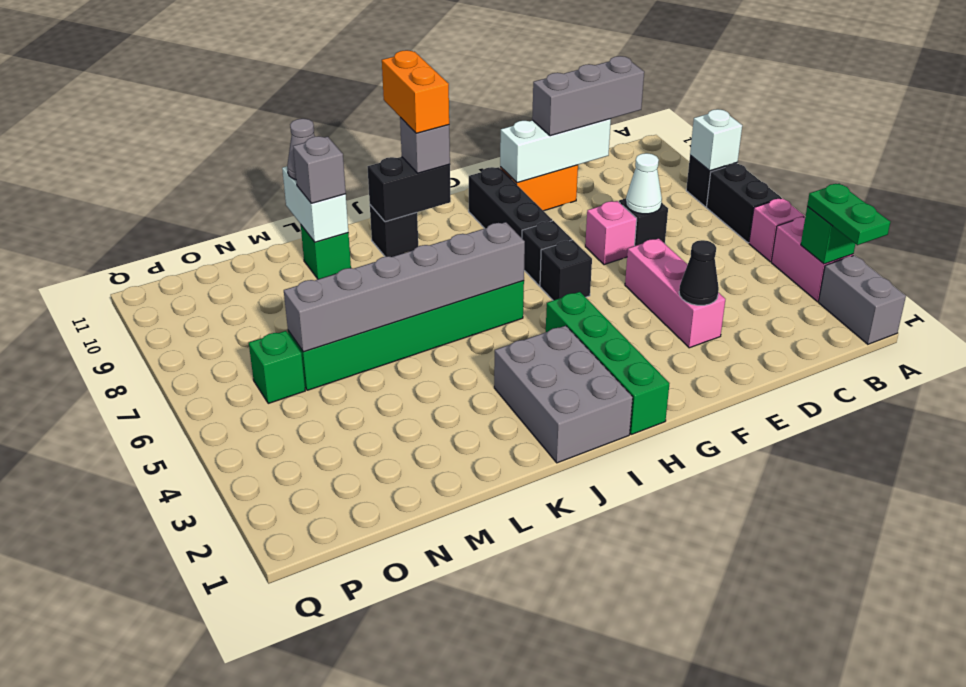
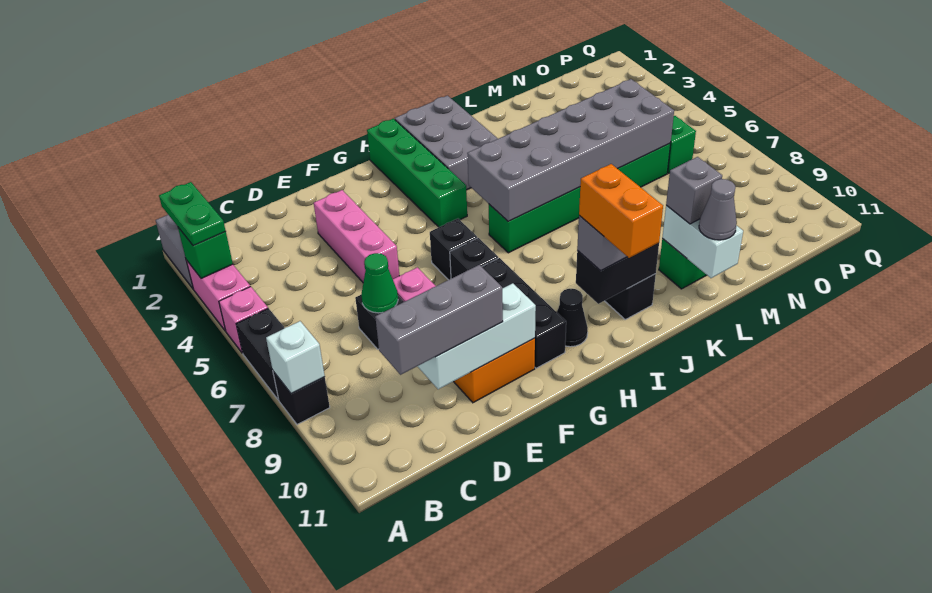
white cone D7 level 2 -> green cone D7 level 2
black cone E3 level 2 -> black cone H10 level 1
grey brick I6:N6 level 2 -> grey brick I5:N6 level 2

